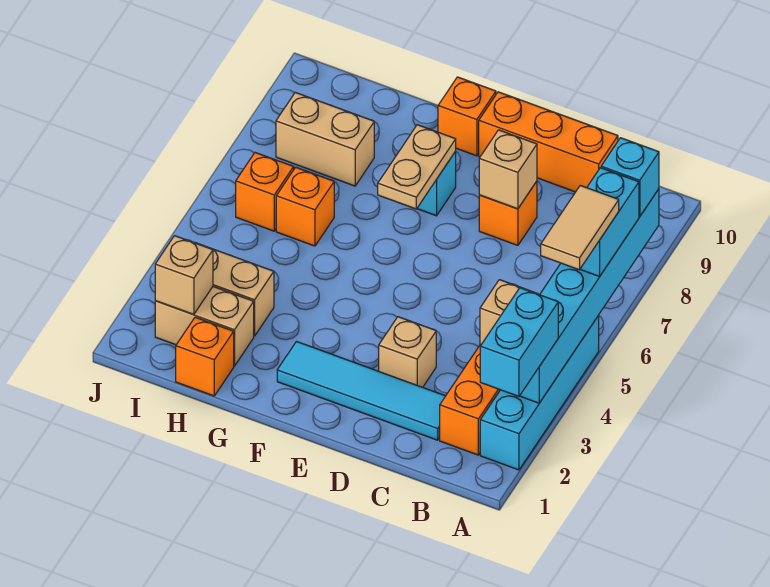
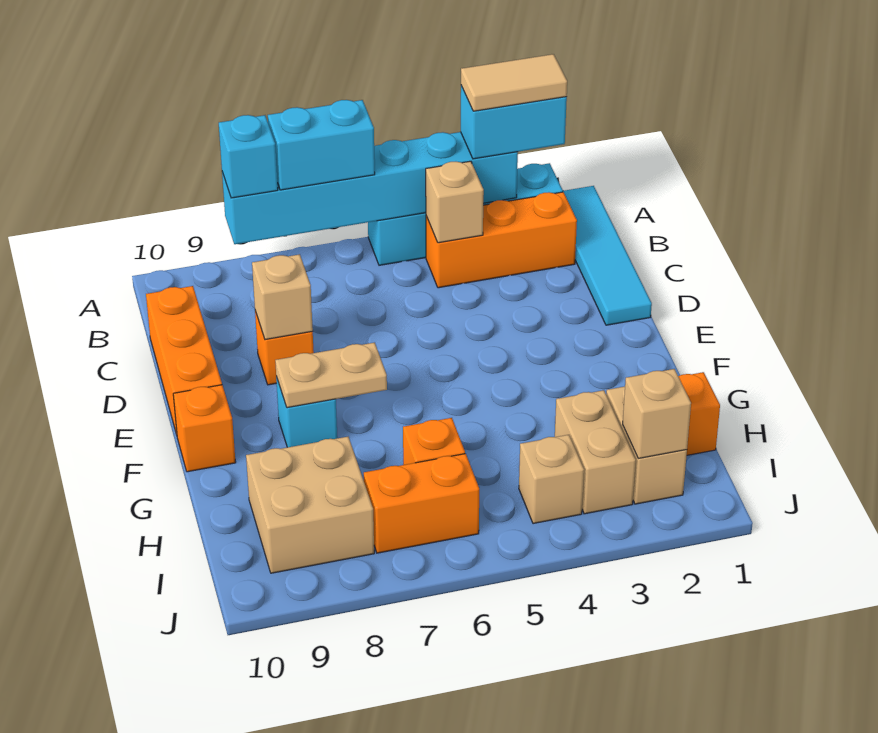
tan tile A5:A6 level 4 -> tan tile A2:A3 level 4
cyan tile C2:F2 level 1 -> cyan tile A1:D1 level 1
tan brick D3 level 1 -> tan brick I4 level 1
tan brick H8:I8 level 1 -> tan brick H8:I9 level 1
orange brick I6 level 1 -> orange brick I6:I7 level 1

